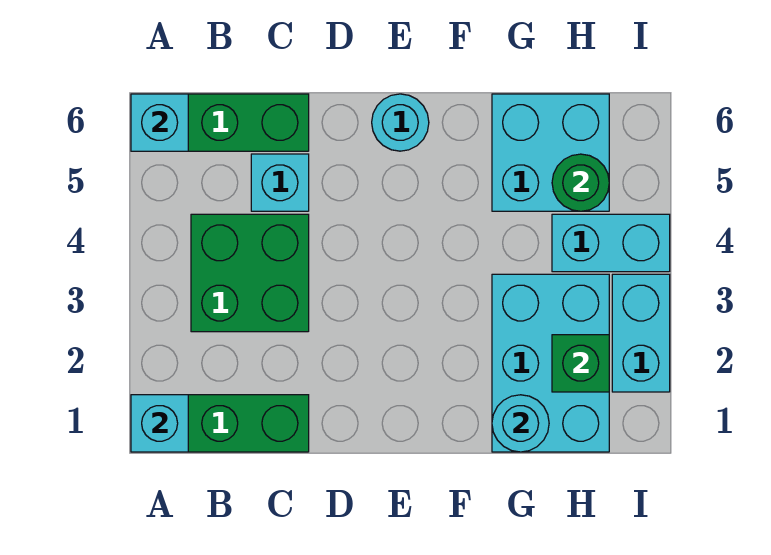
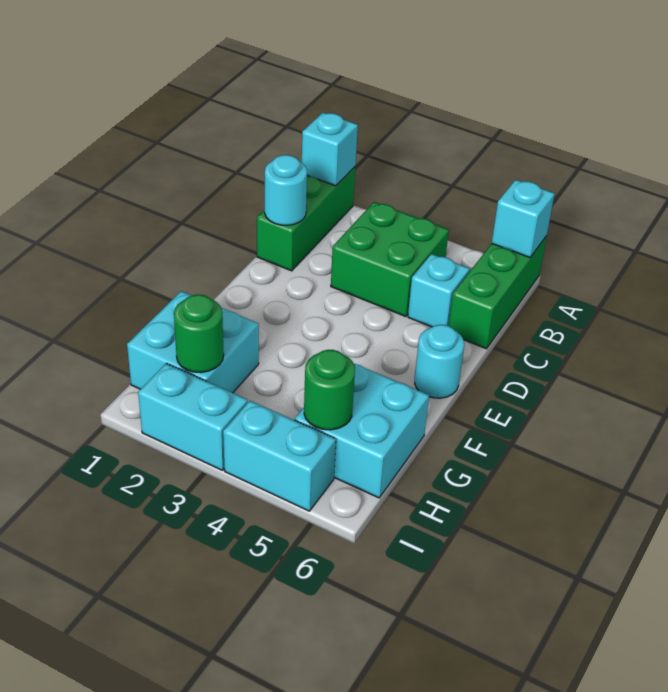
cyan brick G1:H3 level 1 -> cyan brick G1:H2 level 1
cyan round brick G1 level 2 -> cyan round brick C1 level 2
green brick H2 level 2 -> green round brick H2 level 2
cyan brick H4:I4 level 1 -> cyan brick I4:I5 level 1

